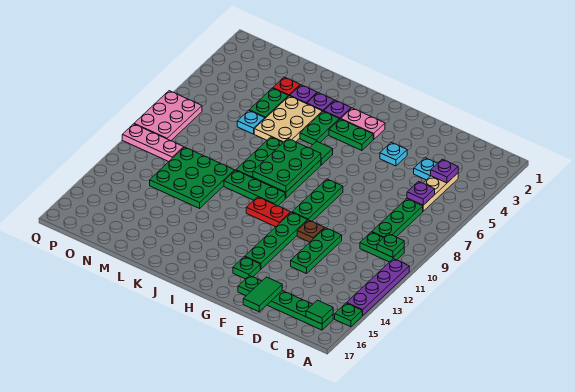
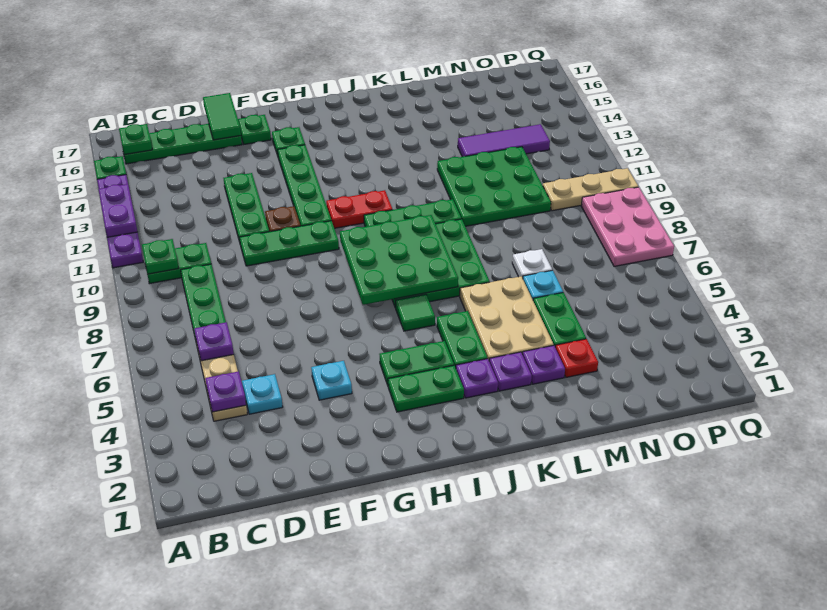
none -> purple plate A12:A13 level 2
green tile B16 level 2 -> green plate B16 level 2
green plate G8:G10 level 1 -> green plate E10:G10 level 1
pink plate H3:I3 level 1 -> green plate H3:I3 level 1
green plate I7:J9 level 2 -> green plate H7:J9 level 2
none -> white plate M7 level 1
none -> purple tile M13:O13 level 1
pink plate O10:Q10 level 1 -> tan plate O10:Q10 level 1

